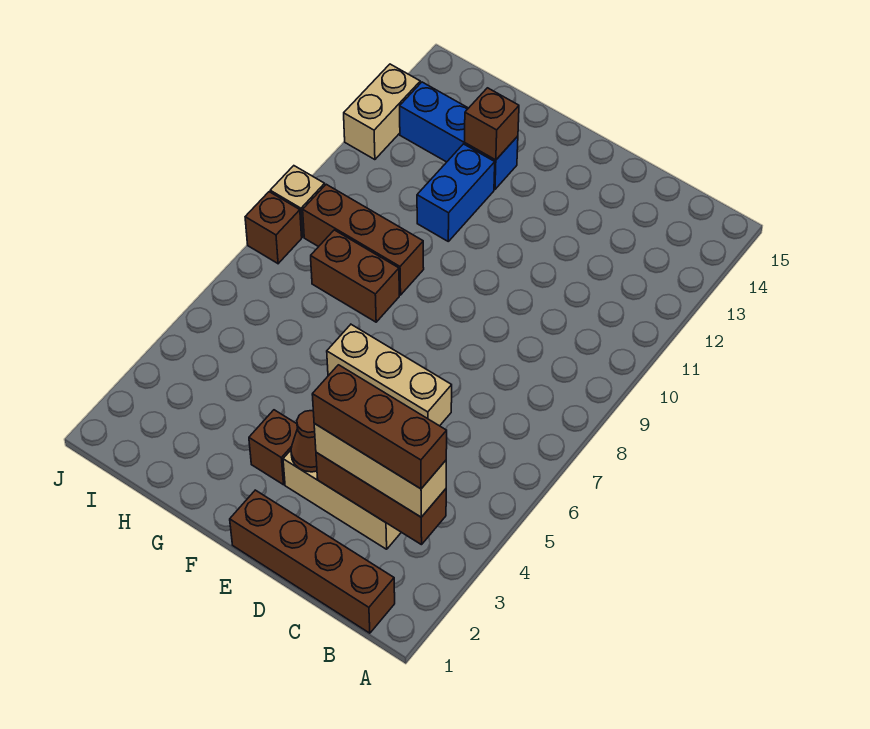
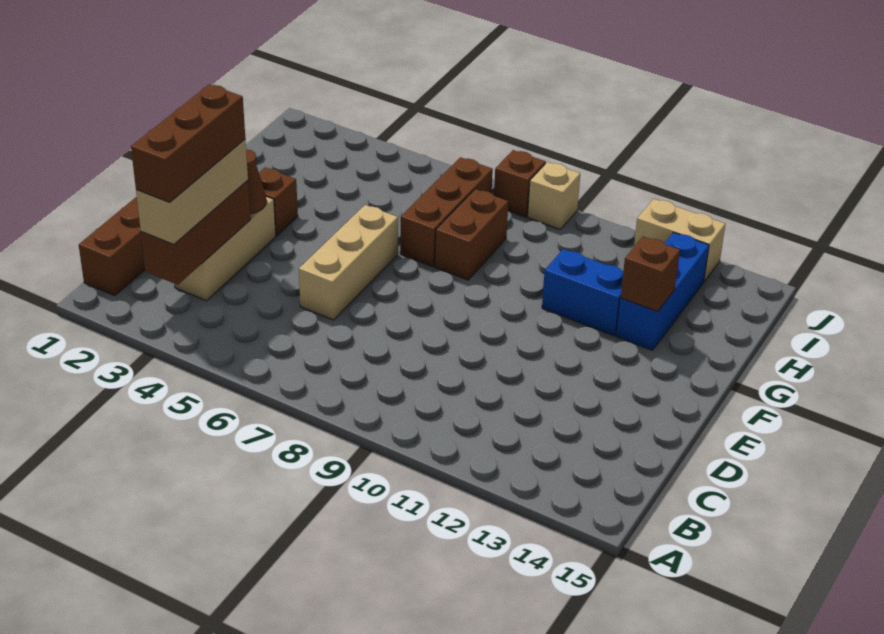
brown brick G9:I9 level 1 -> brown brick G7:I7 level 1

